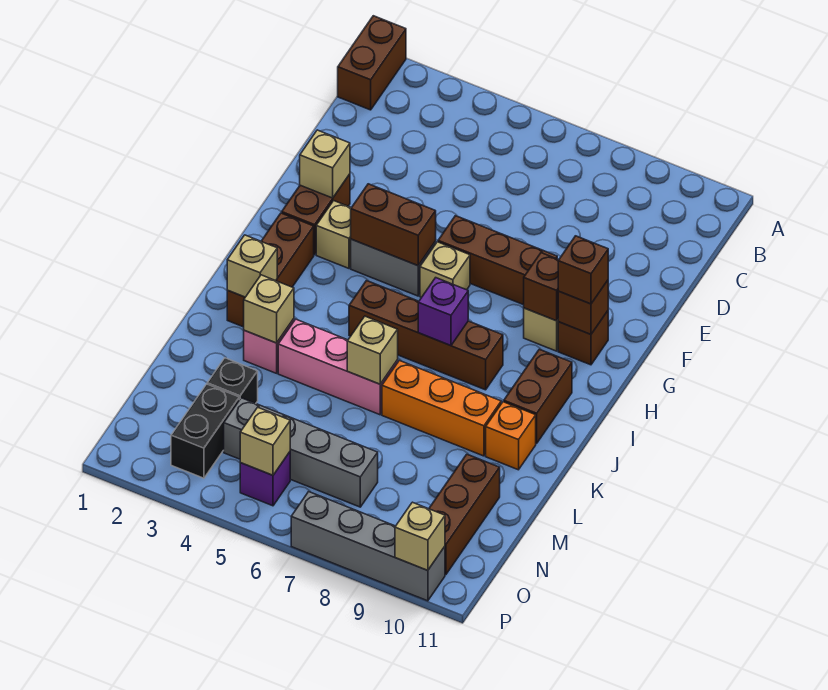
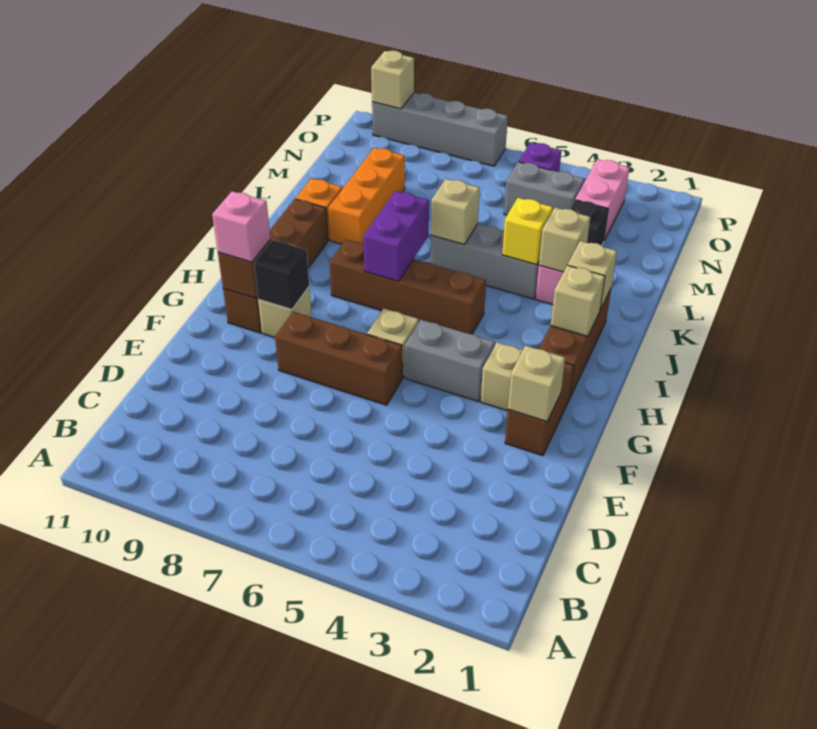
brown brick A1:B1 level 1 -> none
brown brick G4:G5 level 2 -> none
brown brick G9 level 2 -> black brick G9 level 2
brown brick G10 level 3 -> pink brick G10 level 3
purple brick I7 level 2 -> purple brick I7:J7 level 2
pink brick K4:K6 level 1 -> grey brick K4:K6 level 1
none -> yellow brick K4 level 2
orange brick K7:K9 level 1 -> orange brick K9:M9 level 1
brown brick M10:O10 level 1 -> none
black brick N3:O3 level 1 -> pink brick N3:O3 level 1
grey brick N4:N7 level 1 -> grey brick N4:N5 level 1
tan brick O5 level 2 -> tan brick I2 level 2

